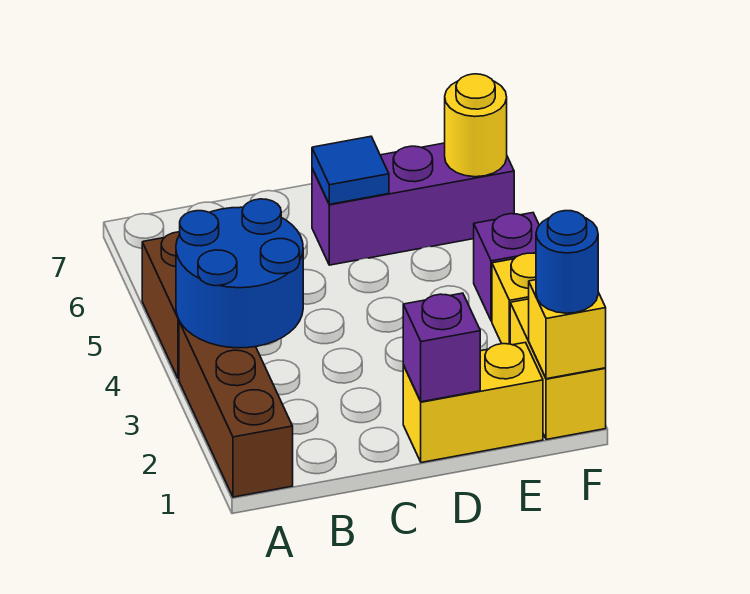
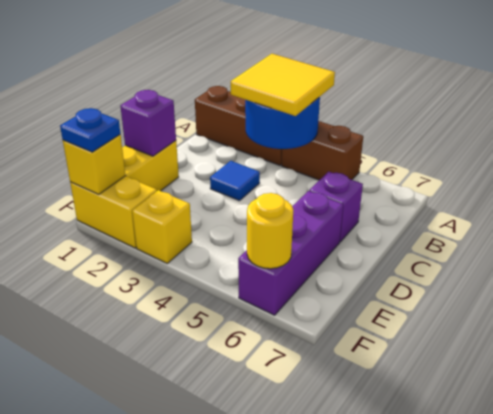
none -> yellow tile A3:B4 level 3
blue tile D6 level 2 -> blue tile C3 level 1
blue round brick F1 level 3 -> blue plate F1 level 3
purple brick F4 level 1 -> purple brick C6 level 1

